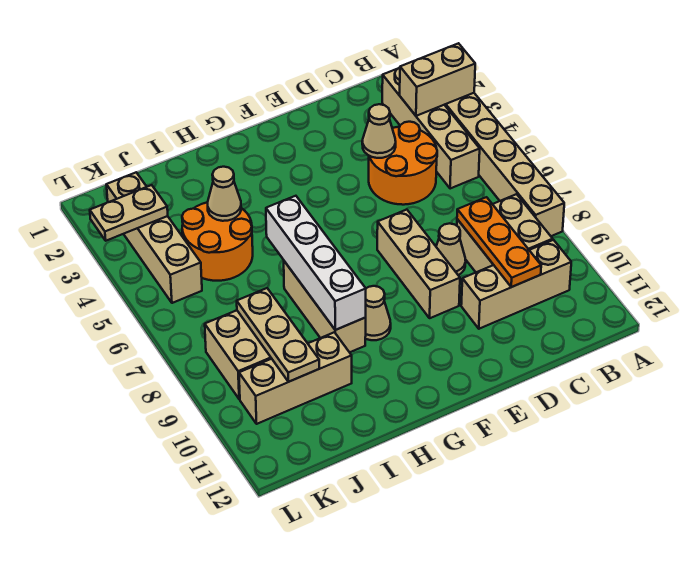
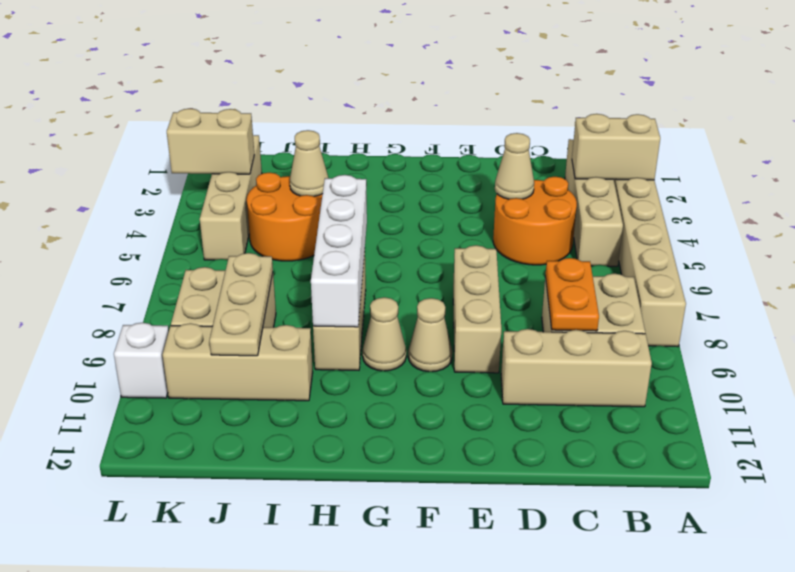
orange plate C8:C10 level 2 -> orange plate C8:C9 level 2
tan cone D8 level 1 -> tan cone F9 level 1
tan plate K3:L3 level 2 -> tan brick K3:L3 level 2
none -> white brick L10 level 1

